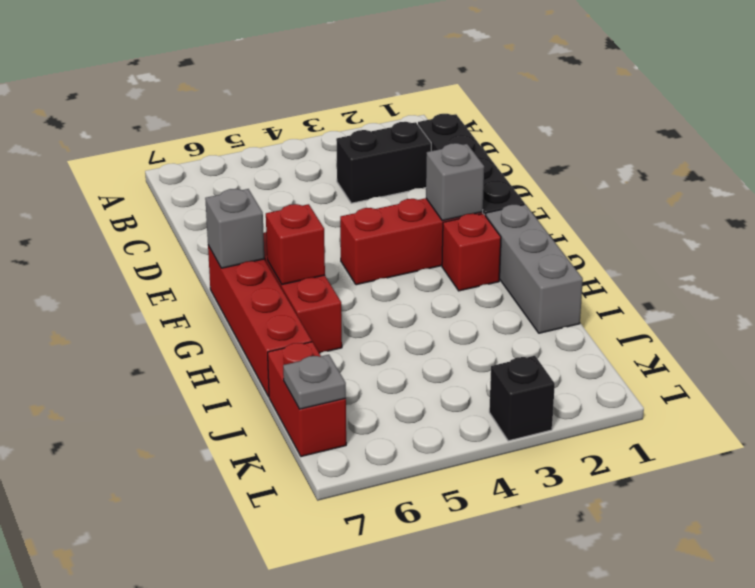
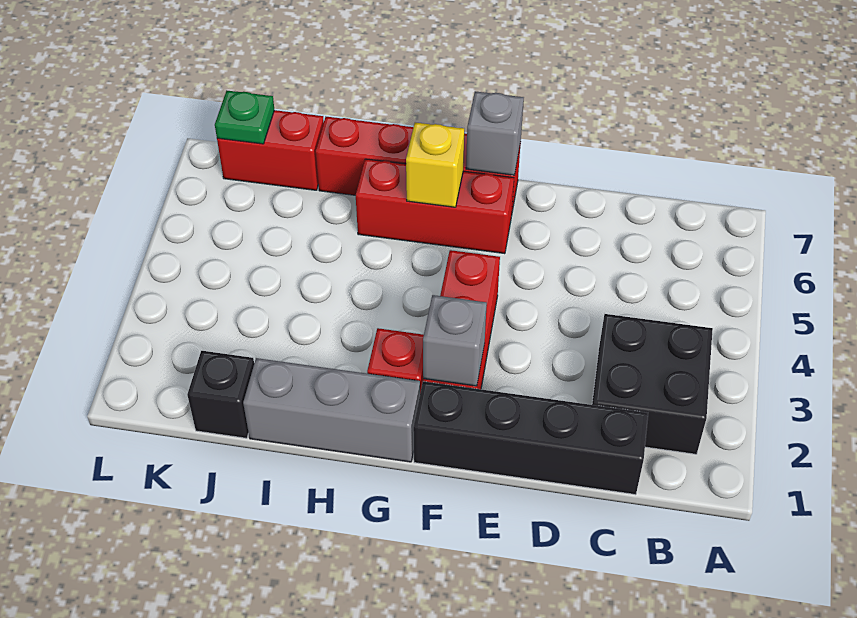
black brick C2:C3 level 1 -> black brick B2:C3 level 1
red brick G6 level 2 -> yellow brick G6 level 2
grey plate K7 level 2 -> green plate K7 level 2
black brick L3 level 1 -> black brick J1 level 1

